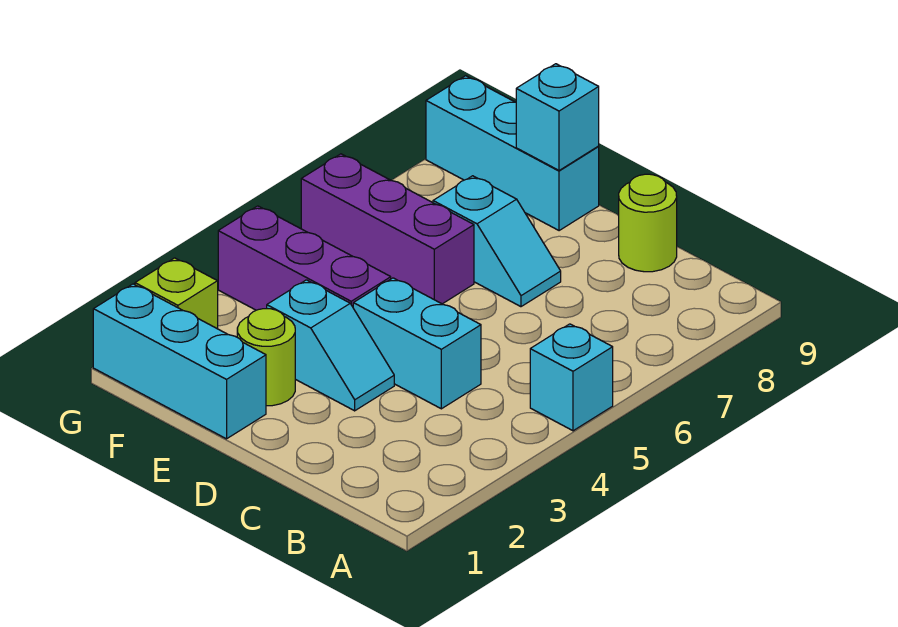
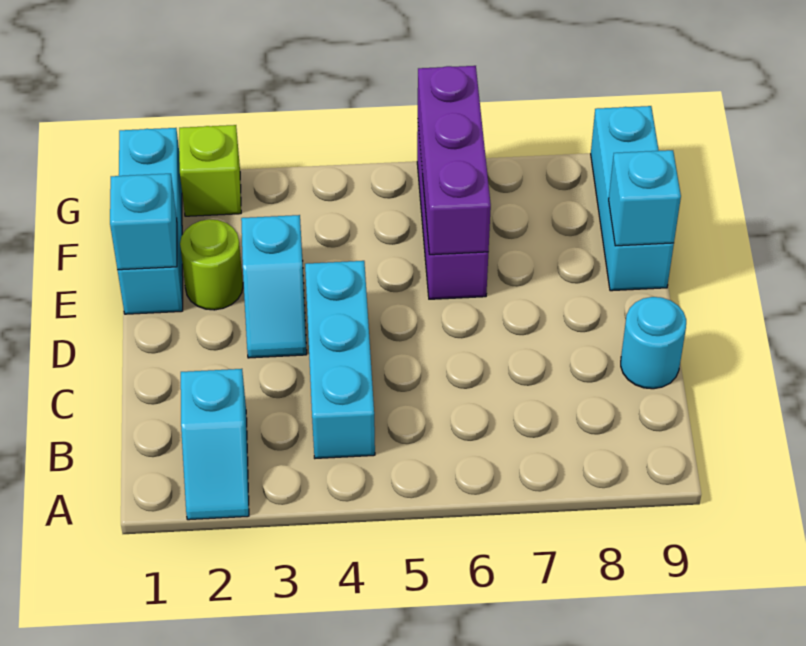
cyan brick A5 level 1 -> cyan brick E1 level 2
cyan brick C4:D4 level 1 -> cyan brick B4:D4 level 1
lime round brick C9 level 1 -> cyan round brick C9 level 1
cyan slope D7:E7 level 1 top E -> cyan slope A2:B2 level 1 top B
purple brick E4:G4 level 1 -> purple brick E6:G6 level 2

